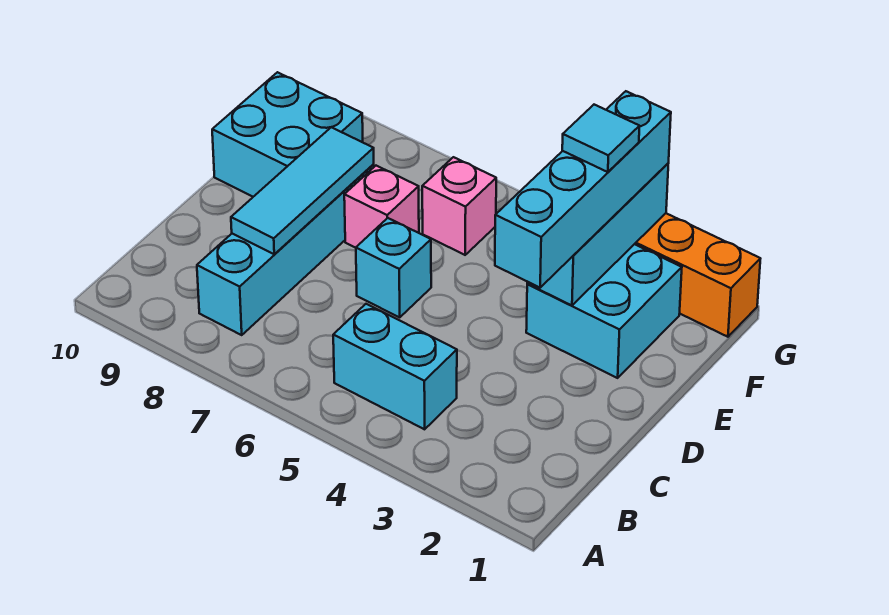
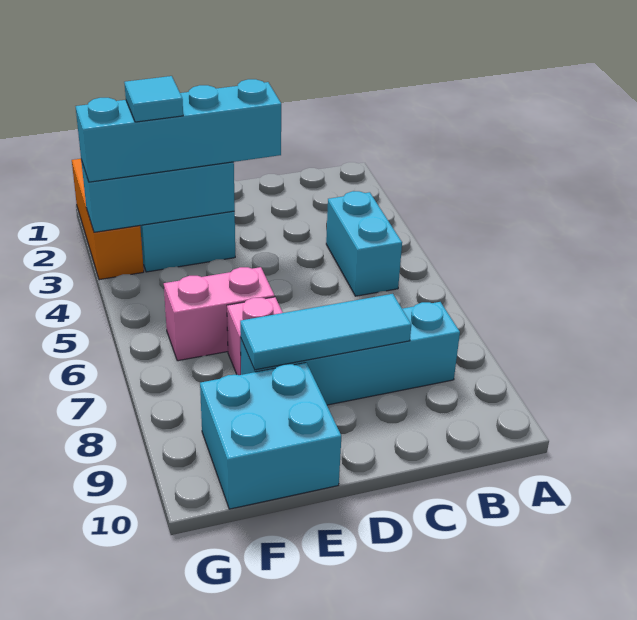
cyan brick D6 level 1 -> none
pink brick F6 level 1 -> pink brick E6:F6 level 1

